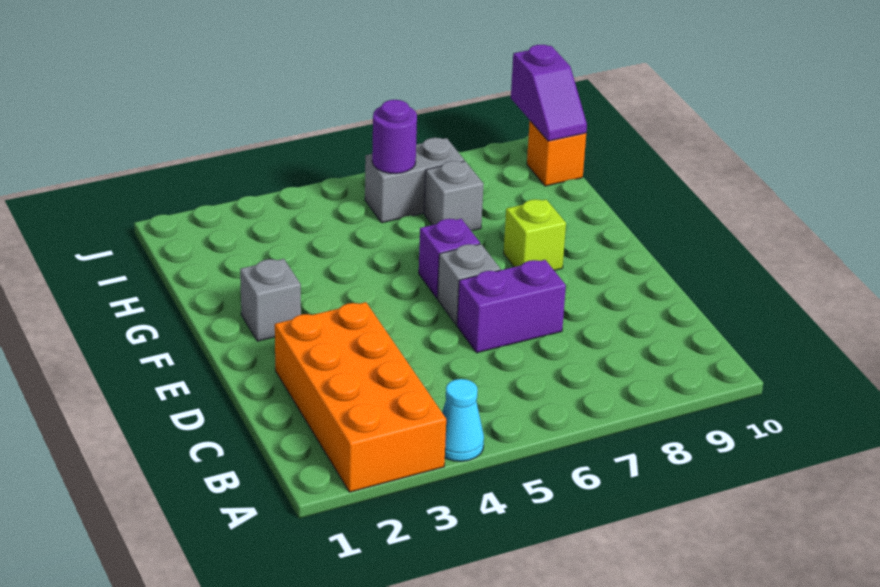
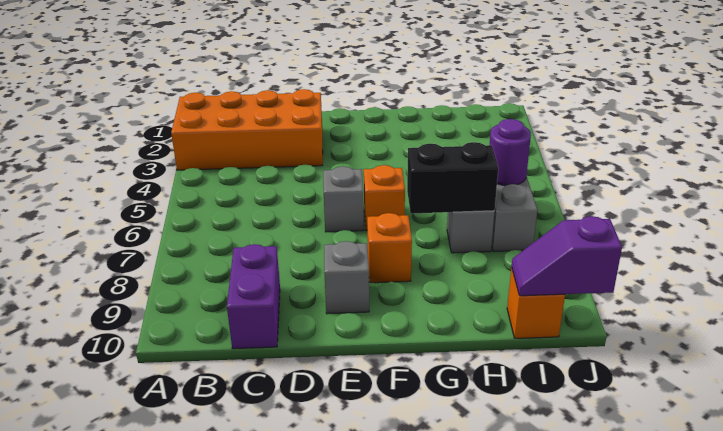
cyan cone A4 level 1 -> none
purple brick D6:D7 level 1 -> purple brick C9:C10 level 1
grey brick F2 level 1 -> grey brick E9 level 1
purple brick F6 level 1 -> orange brick F6 level 1
lime brick F8 level 1 -> orange brick F8 level 1
none -> black brick G7:H7 level 2

